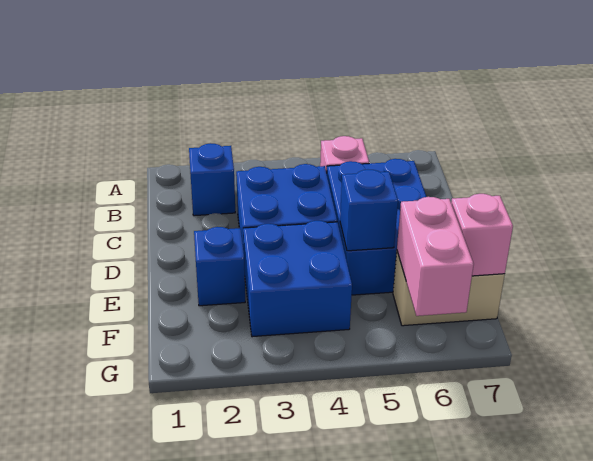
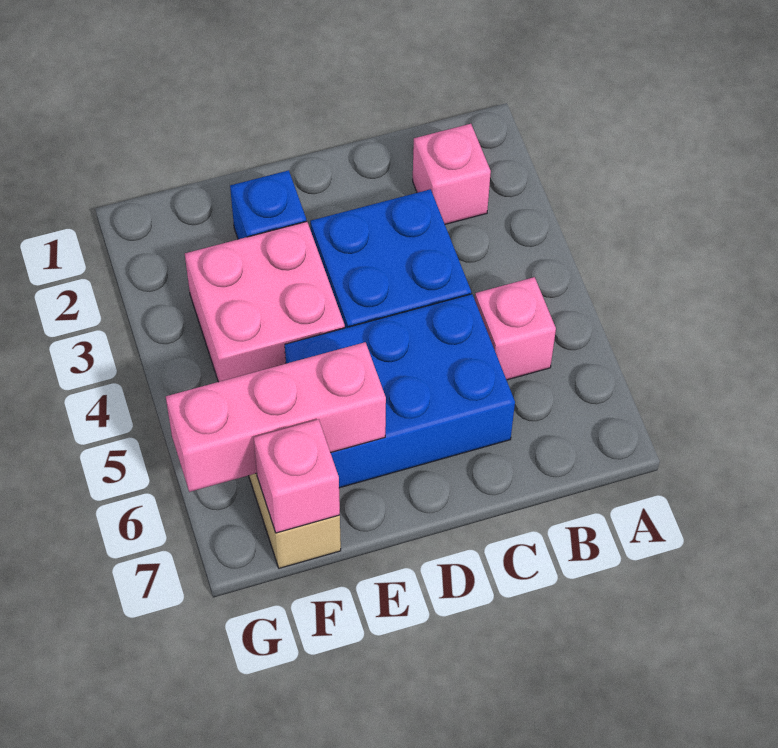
blue brick B2 level 1 -> pink brick B2 level 1
blue brick E3:F4 level 1 -> pink brick E3:F4 level 1
blue brick E5 level 2 -> none
pink brick F6:G6 level 2 -> pink brick E6:G6 level 2

